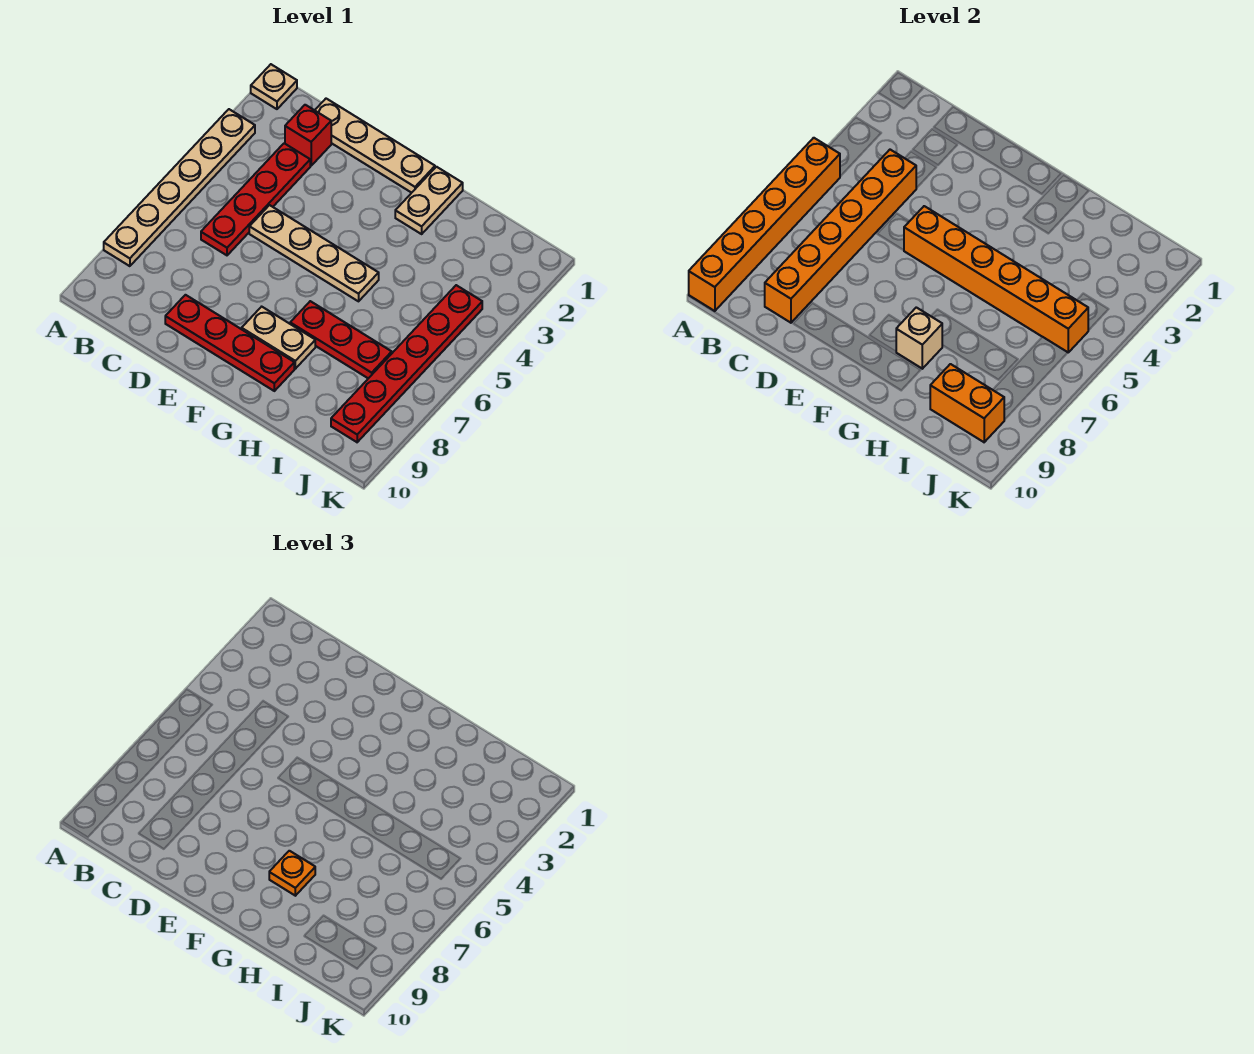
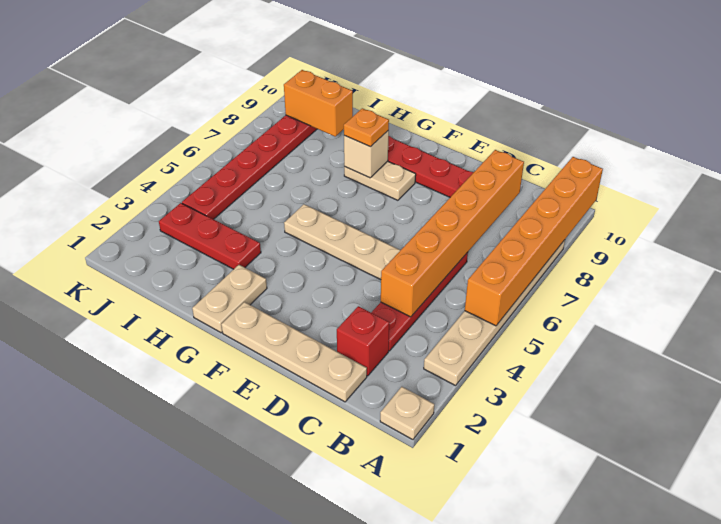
orange brick E5:J5 level 2 -> none
red plate G7:I7 level 1 -> red plate H3:J3 level 1

